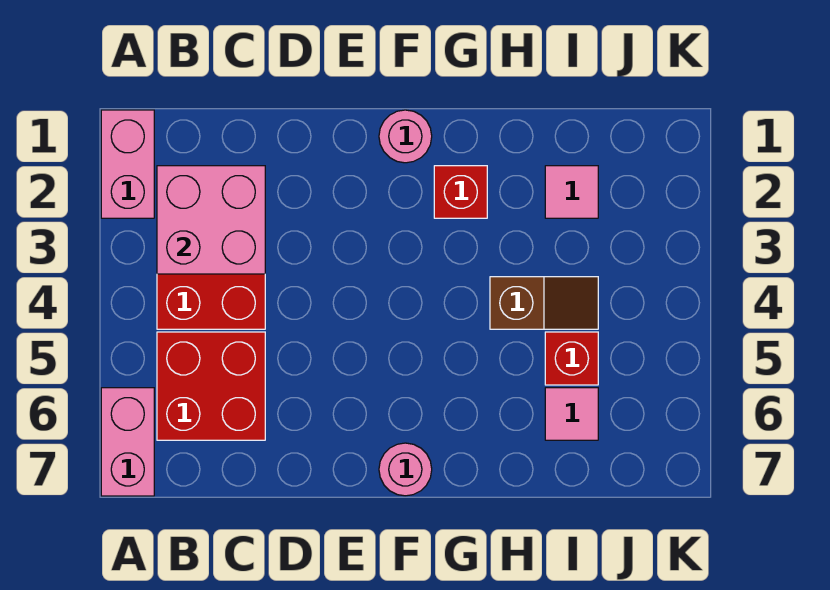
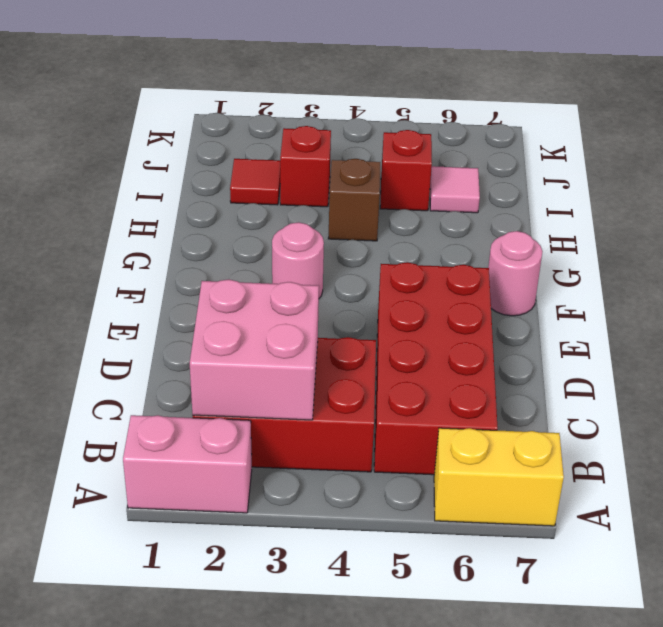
pink brick A6:A7 level 1 -> yellow brick A6:A7 level 1
red brick B5:C6 level 1 -> red brick B5:E6 level 1
pink round brick F1 level 1 -> pink round brick F3 level 1
red brick G2 level 1 -> red brick I3 level 1
pink tile I2 level 1 -> red tile I2 level 1

